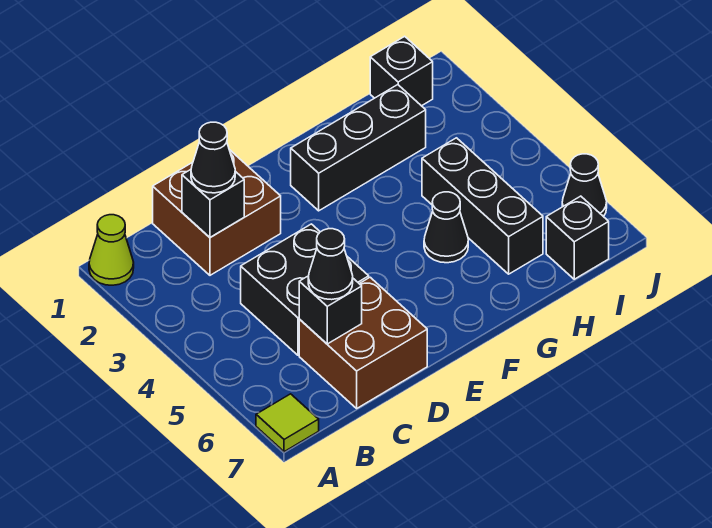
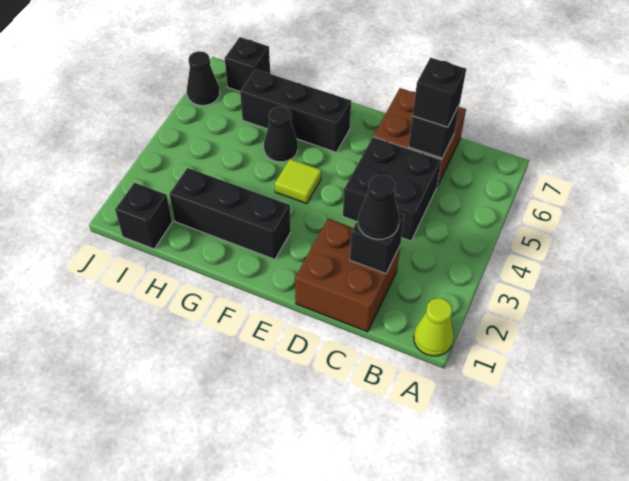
lime tile A7 level 1 -> lime tile F4 level 1
black cone C6 level 3 -> black brick C6 level 3
black brick H4:H6 level 1 -> black brick F6:H6 level 1

